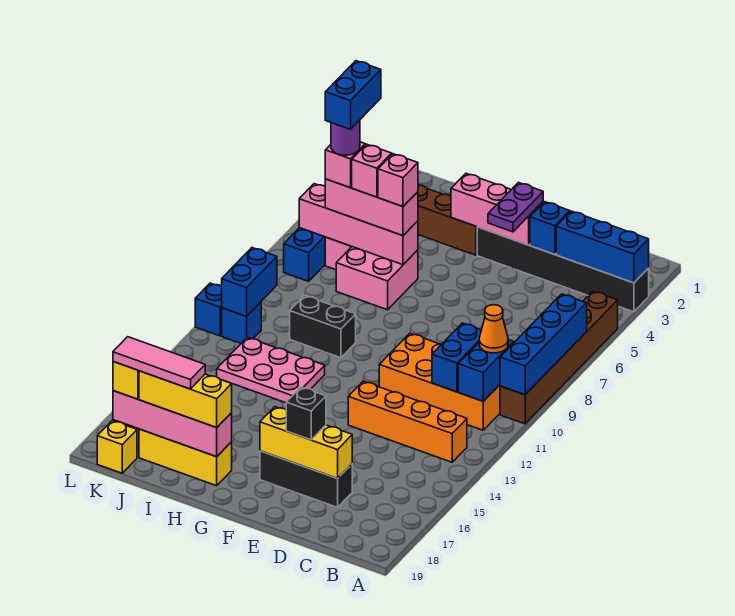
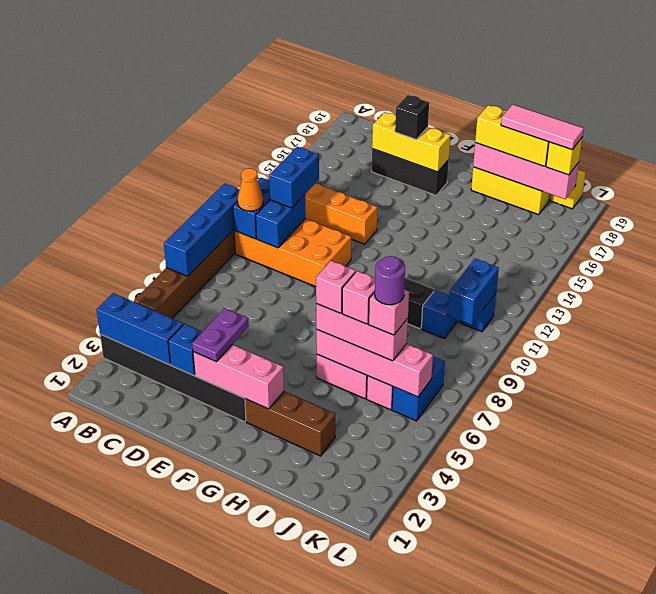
pink plate H12:J13 level 1 -> none
blue brick J5:J6 level 6 -> blue brick C11:C12 level 3
blue brick L11 level 1 -> blue brick J10 level 1

